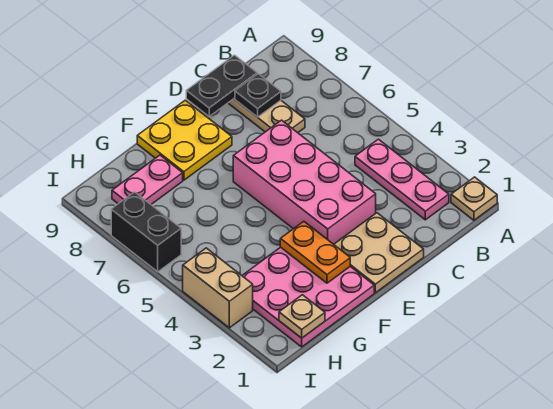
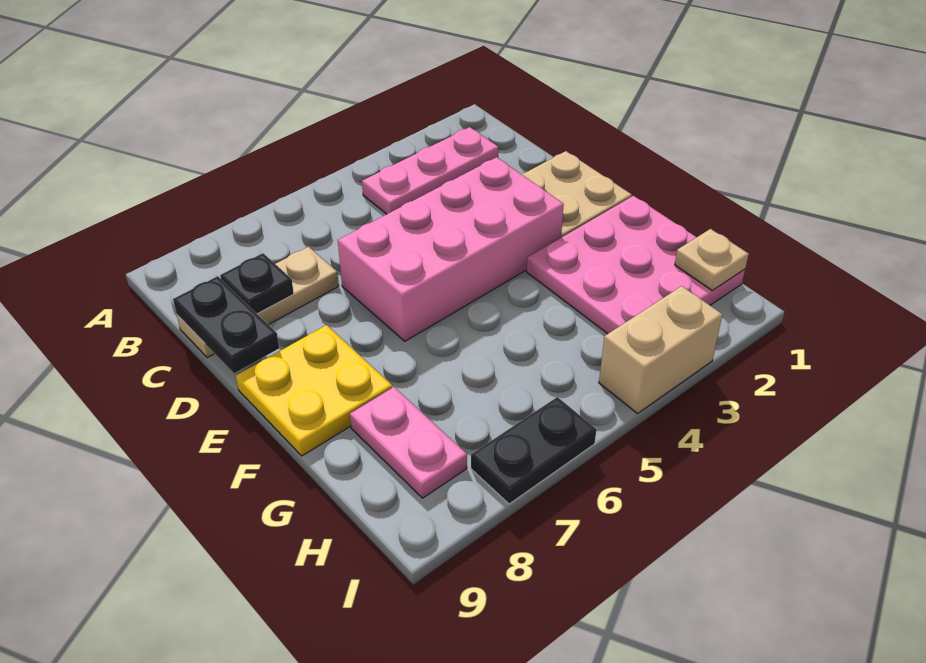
tan plate A1 level 1 -> none
orange plate F2:F3 level 2 -> none
black brick I6:I7 level 1 -> black plate I6:I7 level 1

